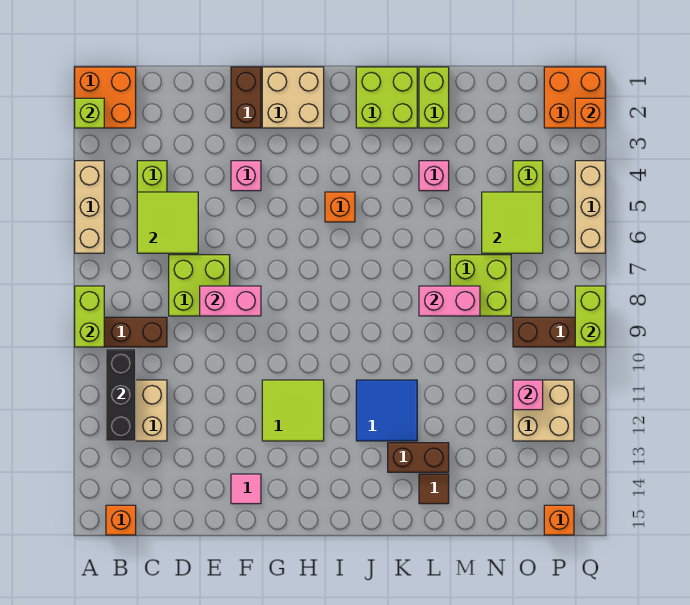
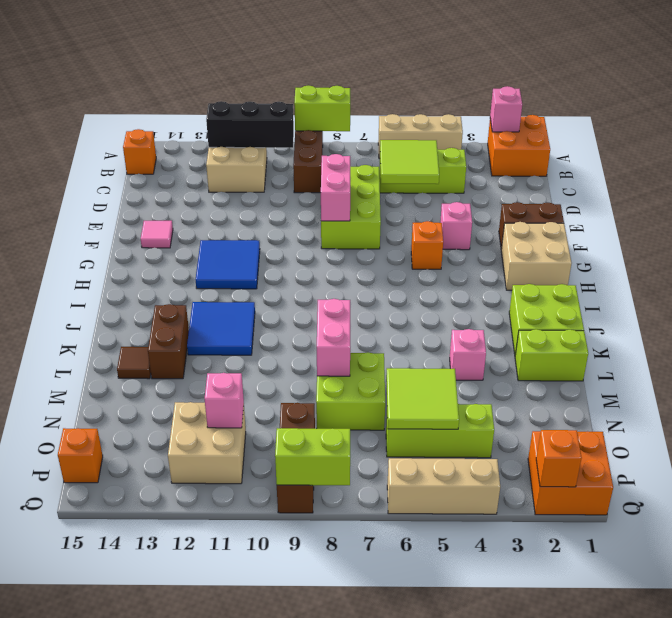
lime brick A2 level 2 -> pink brick A2 level 2
lime brick D7:E8 level 1 -> lime brick D7:F8 level 1
lime tile G11:H12 level 1 -> blue tile G11:H12 level 1
orange brick I5 level 1 -> orange brick G5 level 1

